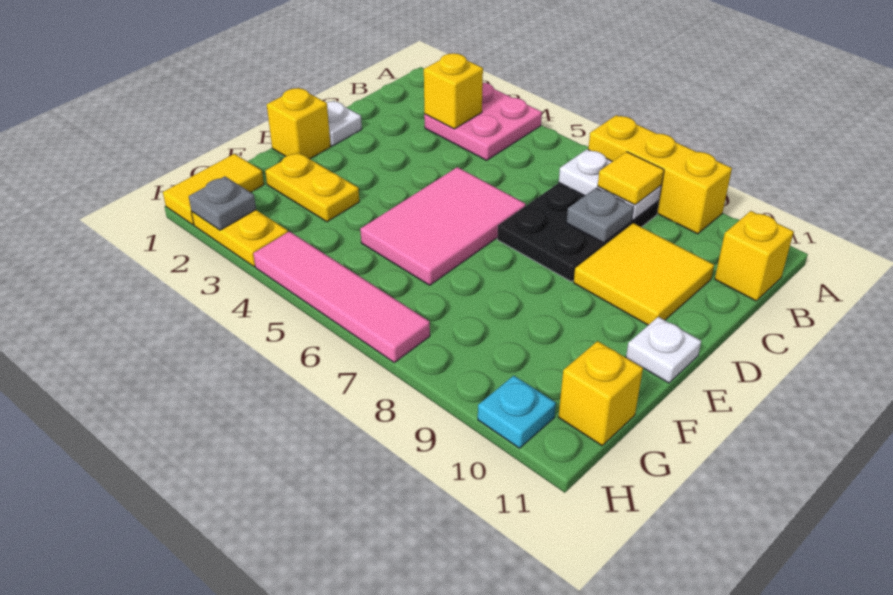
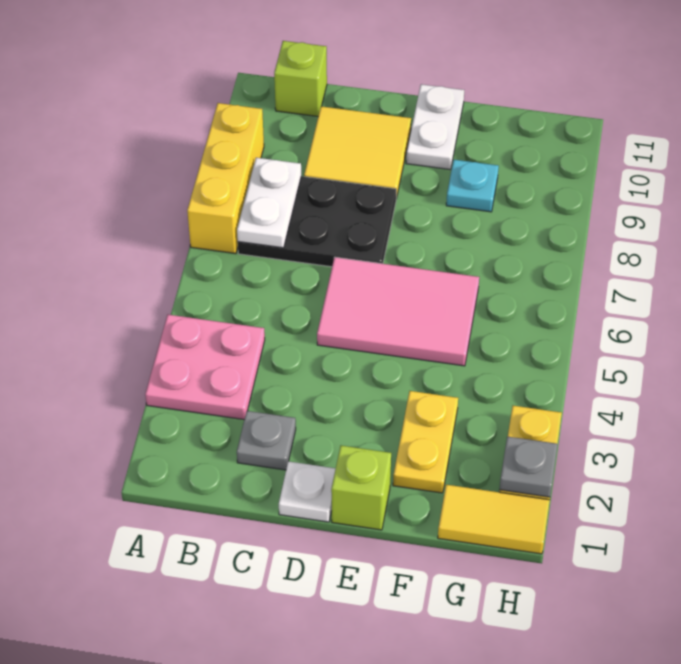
yellow brick B3 level 2 -> none
yellow tile B8 level 3 -> none
yellow brick B11 level 1 -> lime brick B11 level 1
grey plate C8 level 2 -> grey plate C2 level 1
yellow brick E1 level 1 -> lime brick E1 level 1
white plate E11 level 1 -> white plate E10:E11 level 1
yellow brick G11 level 1 -> none
pink tile H4:H7 level 1 -> none
cyan plate H10 level 1 -> cyan plate F9 level 1

